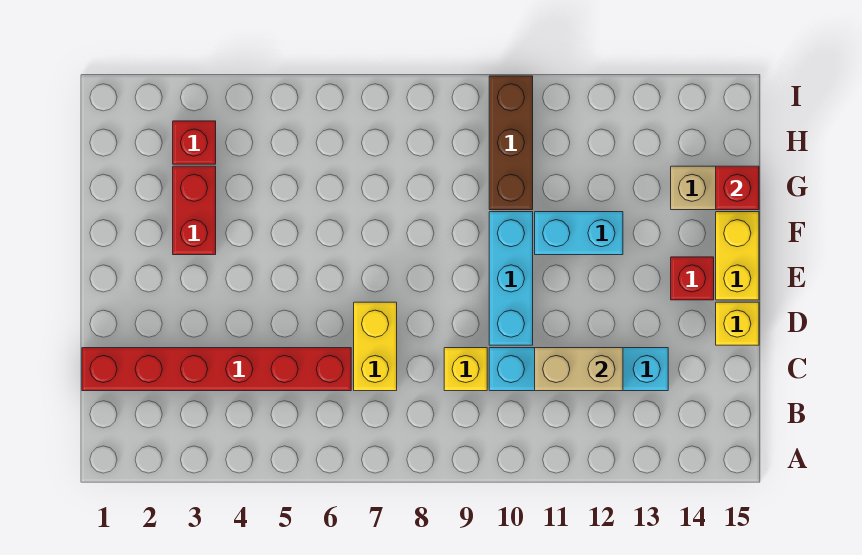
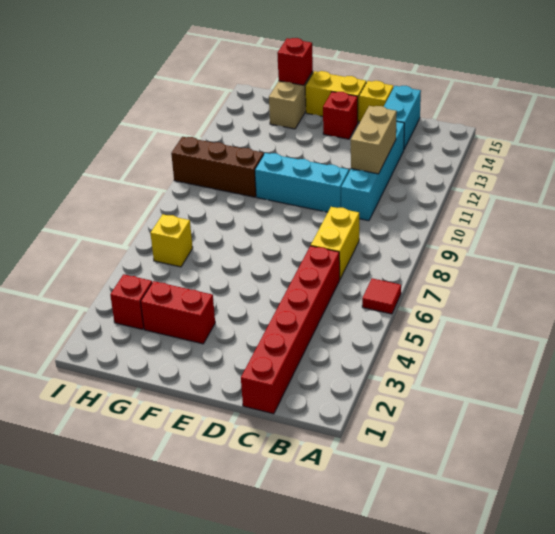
none -> red tile A6 level 1
yellow brick C7:D7 level 1 -> yellow brick C7:C8 level 1
yellow brick C9 level 1 -> yellow brick H6 level 1
cyan brick F11:F12 level 1 -> cyan brick C14:C15 level 1

